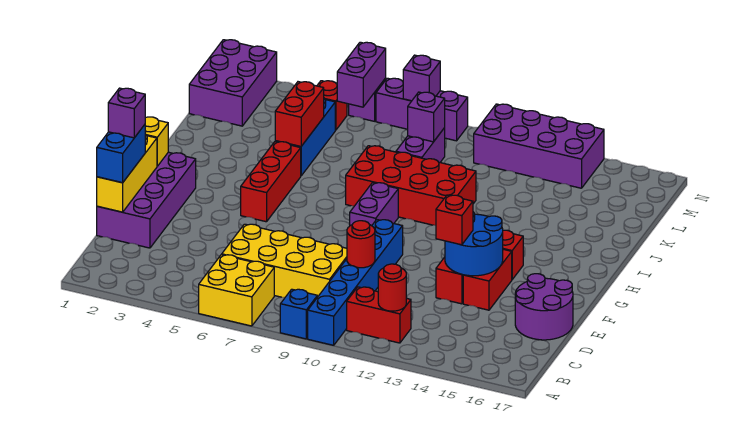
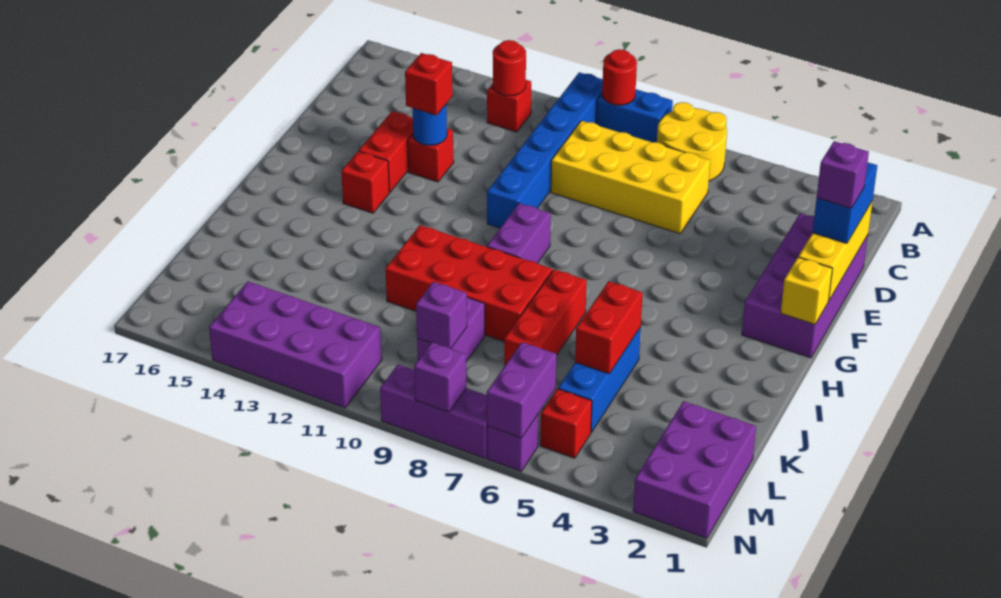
yellow brick A6:B7 level 1 -> yellow round brick A6:B7 level 1
blue brick A9 level 1 -> blue brick A8:A9 level 1
red brick B11:B12 level 1 -> red brick B12 level 1
red round brick D10 level 2 -> red round brick A9 level 2
purple round brick D16:E17 level 1 -> none
blue round brick E13:F14 level 2 -> blue round brick E13 level 2
red brick G5:I5 level 1 -> red brick I7:K7 level 1

